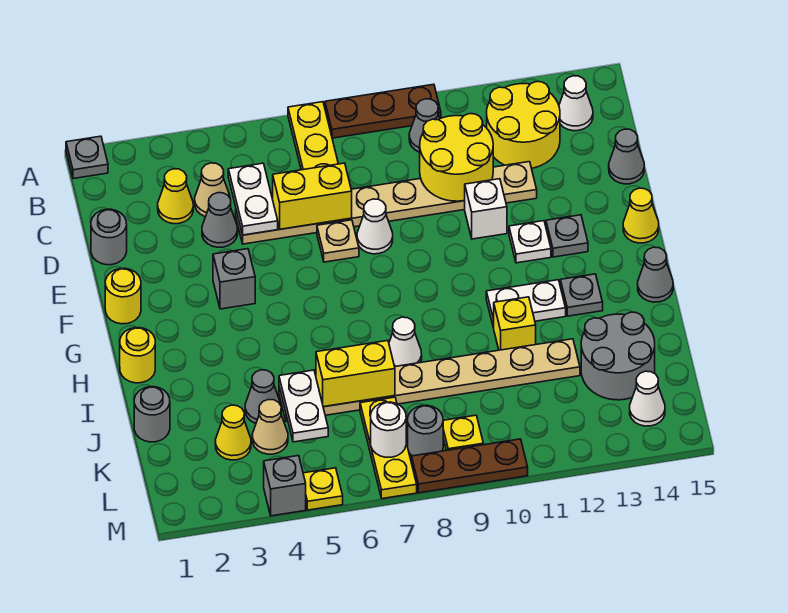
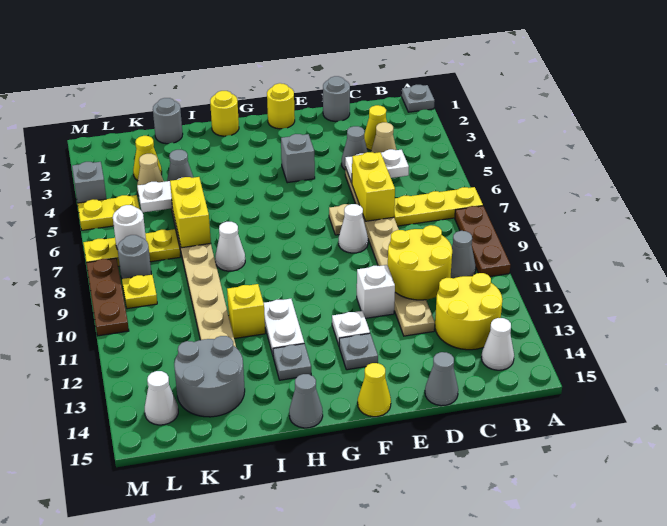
yellow plate M5 level 1 -> yellow plate L5:M5 level 1

